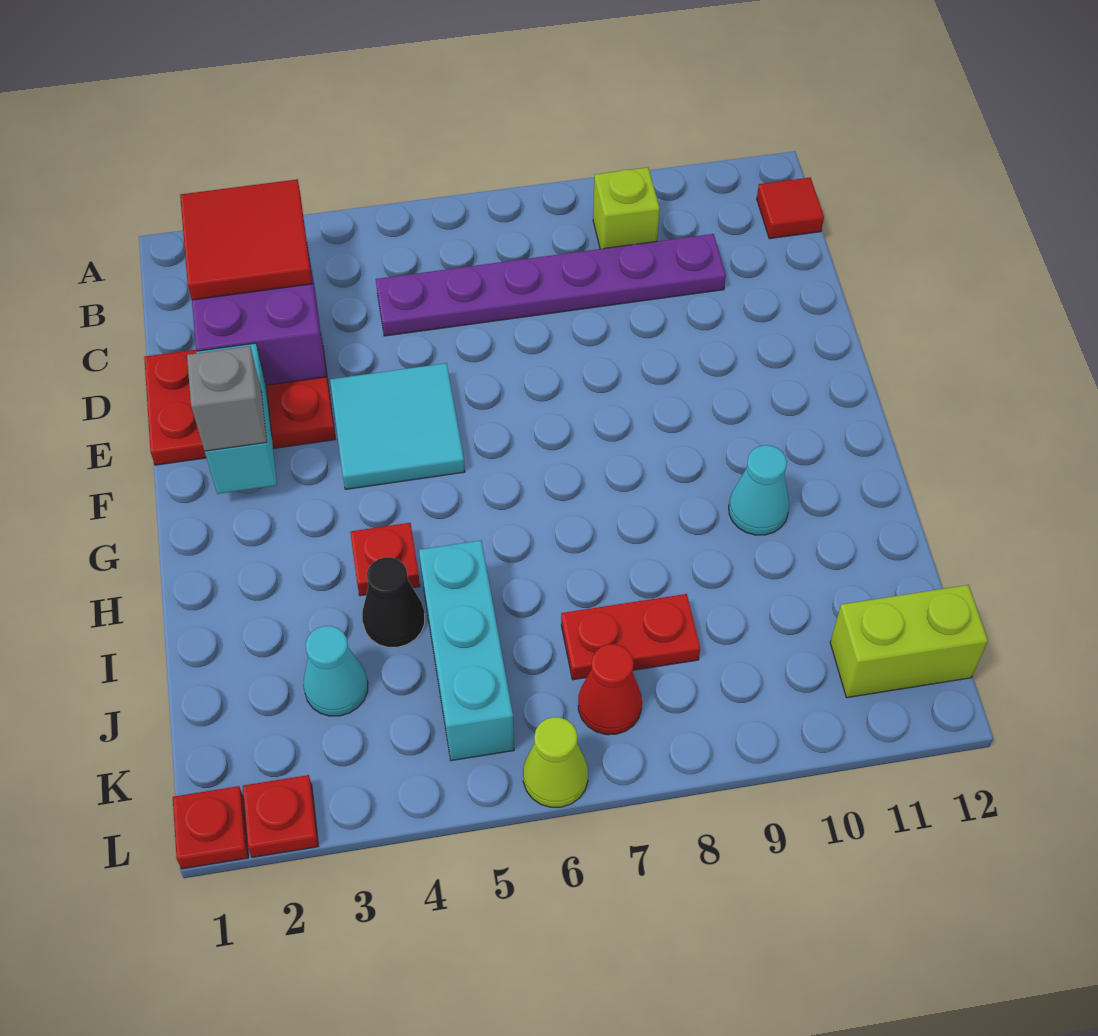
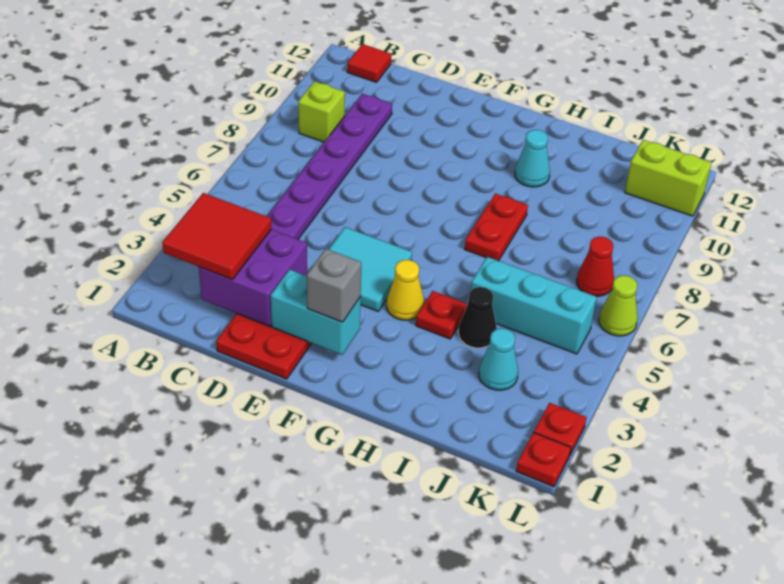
none -> yellow cone G4 level 1
red plate J7:J8 level 1 -> red plate H7:H8 level 1
lime brick K11:K12 level 1 -> lime brick K11:L11 level 1

